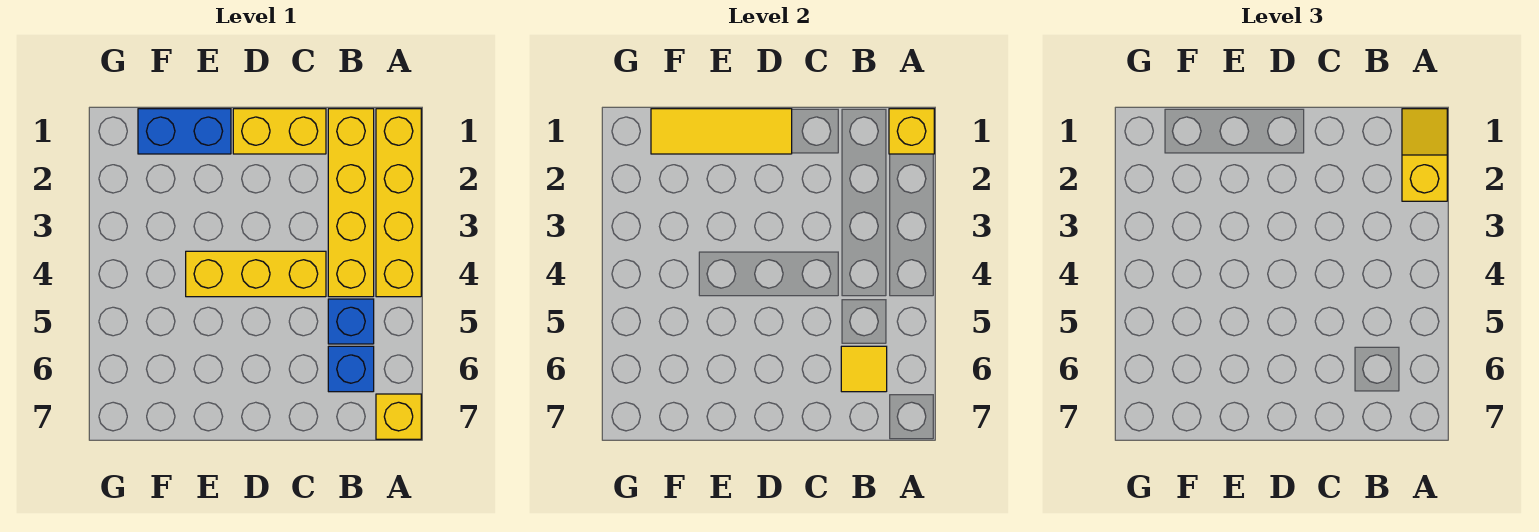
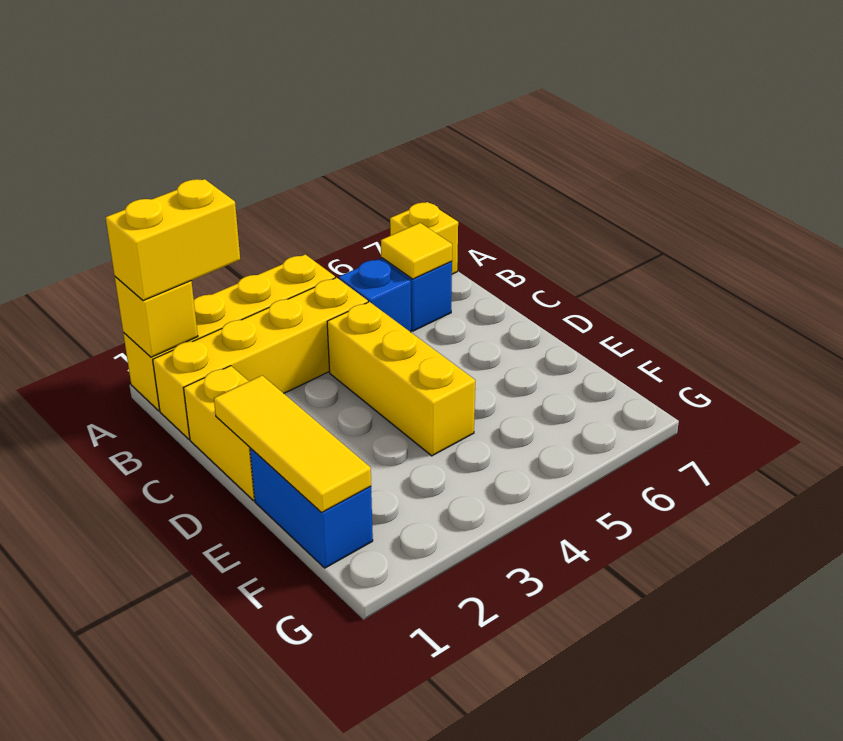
yellow slope A1:A2 level 3 top 2 -> yellow brick A1:A2 level 3

